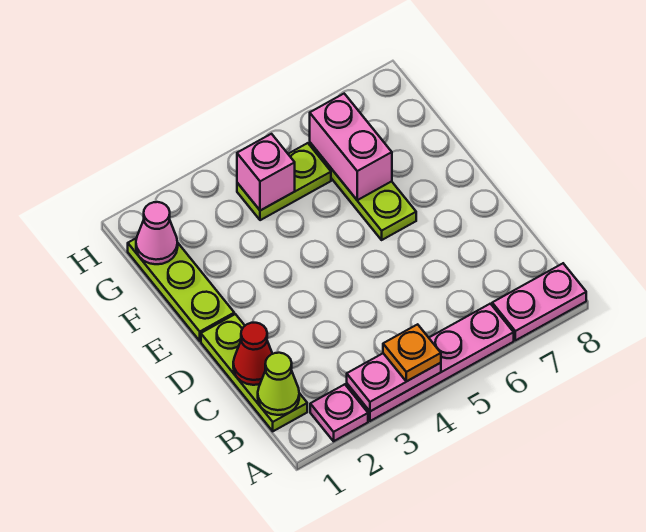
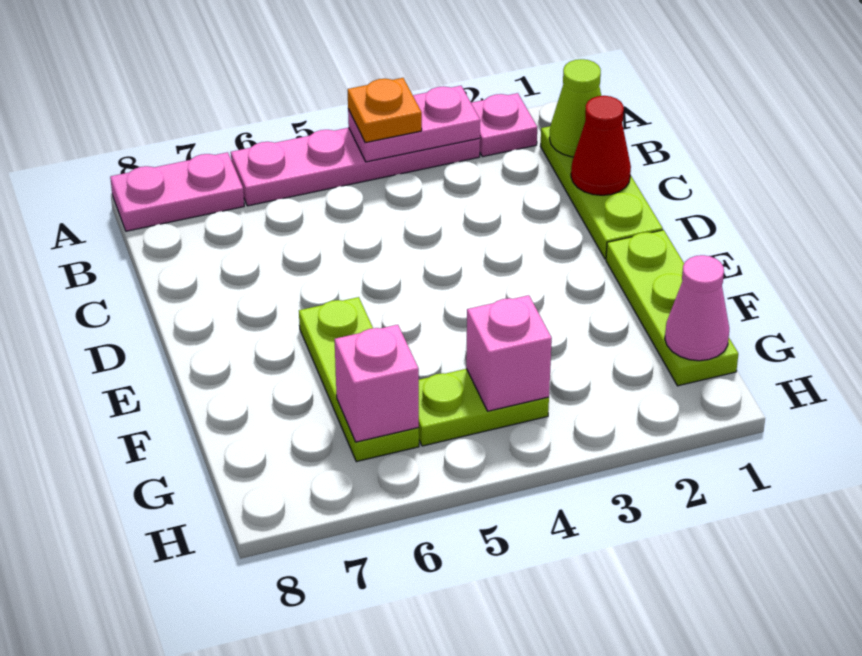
pink brick F6:G6 level 2 -> pink brick G6 level 2

